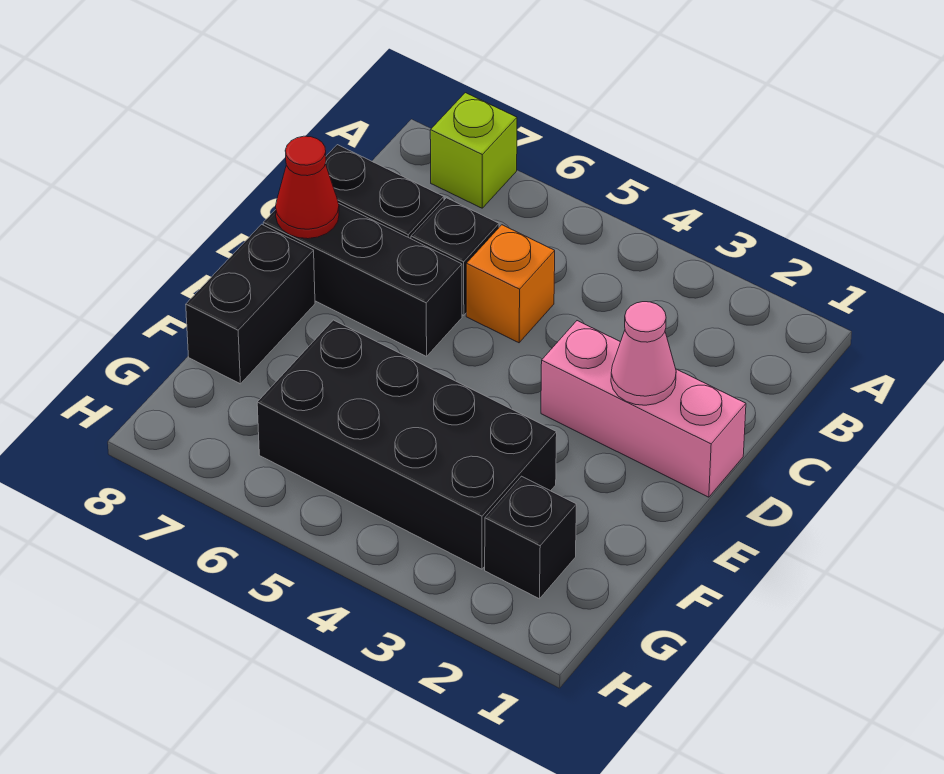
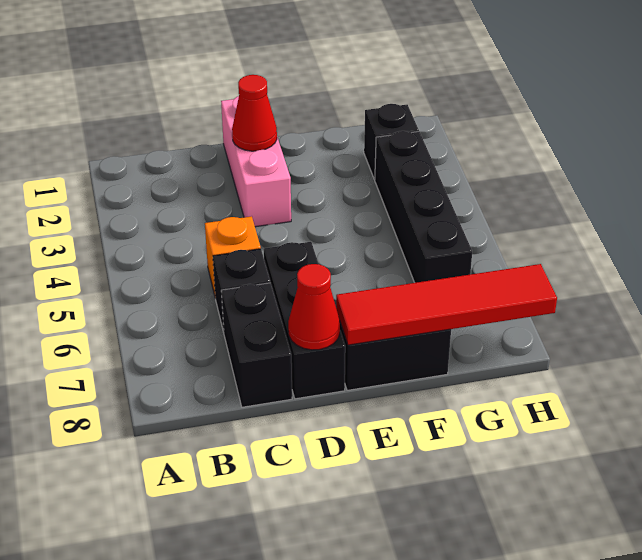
lime brick A7 level 1 -> none
pink cone D2 level 2 -> red cone D2 level 2
none -> red tile E8:H8 level 2
black brick F3:G6 level 1 -> black brick G3:G6 level 1

